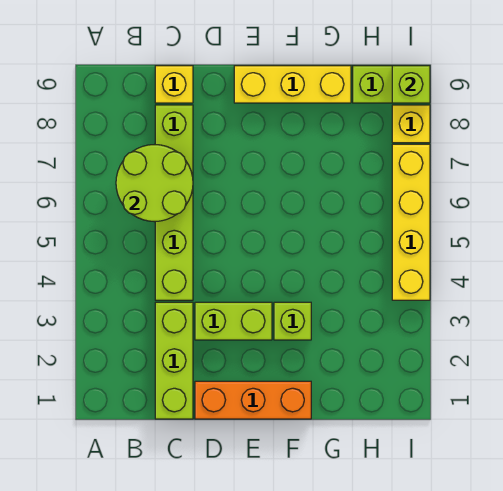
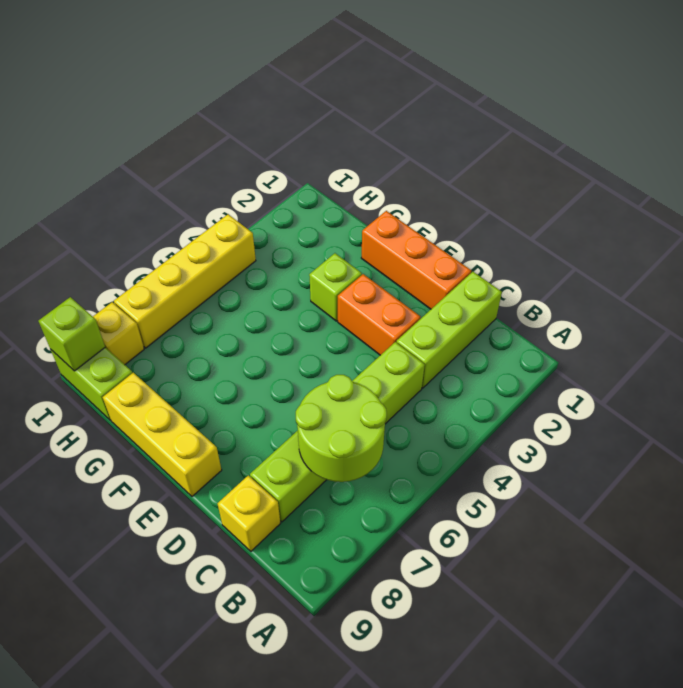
lime brick D3:E3 level 1 -> orange brick D3:E3 level 1

